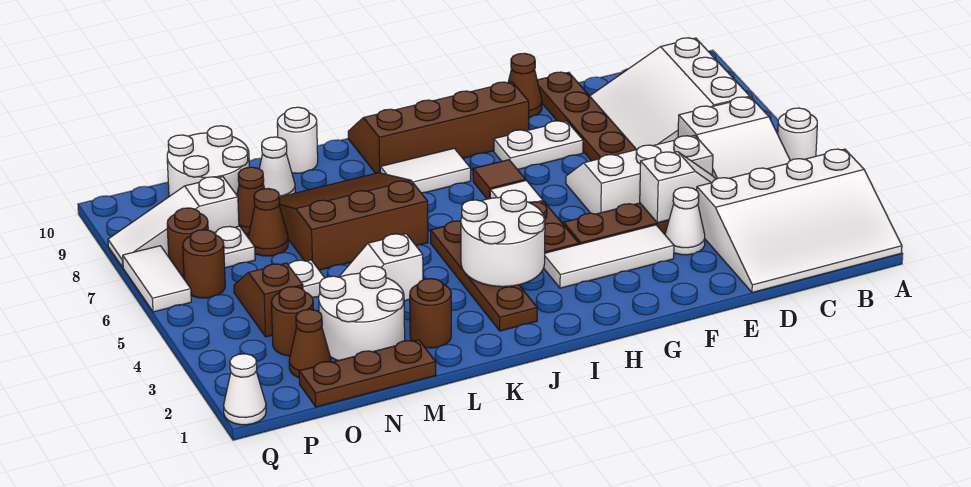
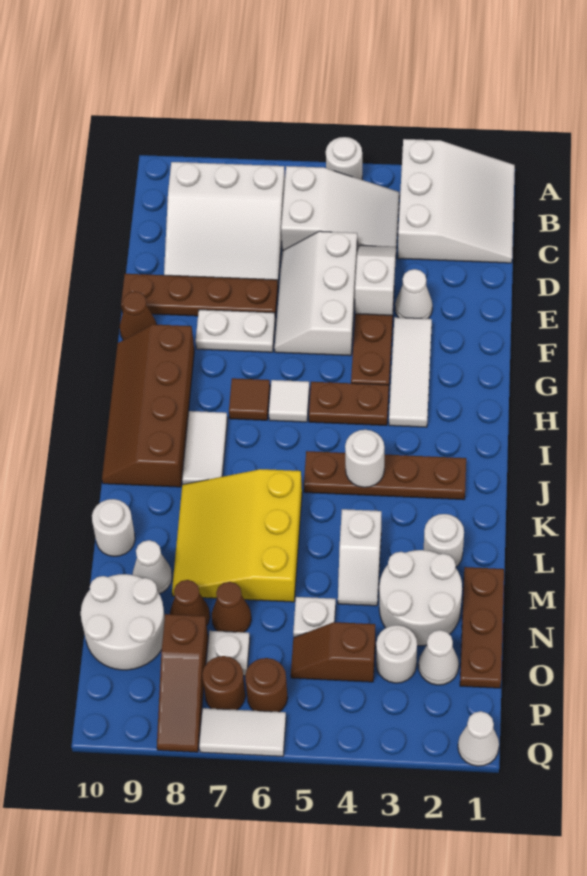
white slope A1:D3 level 1 top 3 -> white slope A1:C3 level 1 top 3
white plate F8:G8 level 1 -> white plate F7:F8 level 1
white round brick I3:J4 level 2 -> white round brick J4 level 2
brown slope K6:M8 level 1 top 6 -> yellow slope K6:M8 level 1 top 6
brown round brick L2 level 1 -> white round brick L2 level 1
brown cone O2 level 1 -> white cone O2 level 1
brown round brick O3 level 1 -> white round brick O3 level 1
white slope O8:Q8 level 1 top O -> brown slope O8:Q8 level 1 top O

